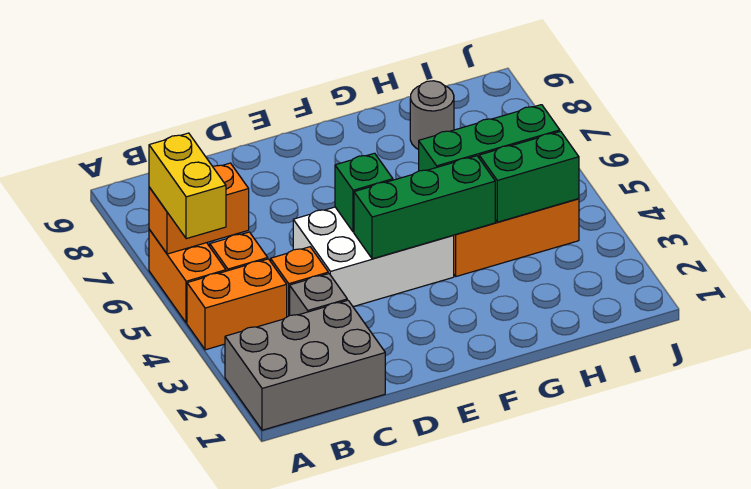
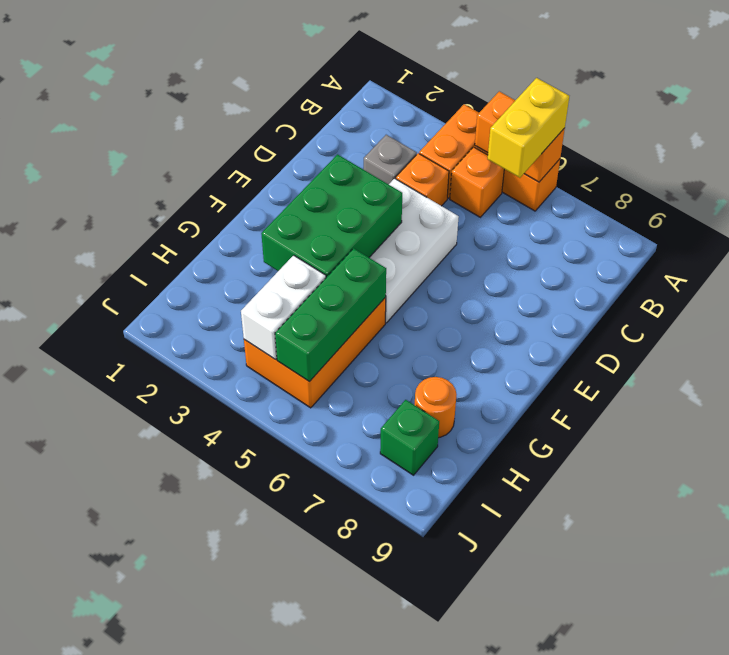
grey brick A1:C2 level 1 -> none
yellow brick A5:A6 level 3 -> yellow brick A6:B6 level 3
orange brick A6:B6 level 2 -> orange brick A5:A6 level 2
green brick E4:G4 level 2 -> green brick E3:G4 level 2
green brick E5 level 2 -> green brick I8 level 1
green brick H4:I4 level 2 -> white brick H4:I4 level 2
grey round brick H8 level 1 -> orange round brick H8 level 1

